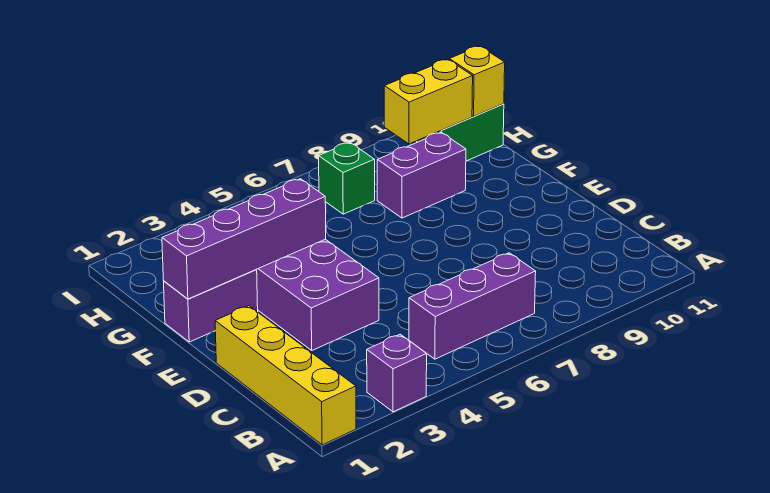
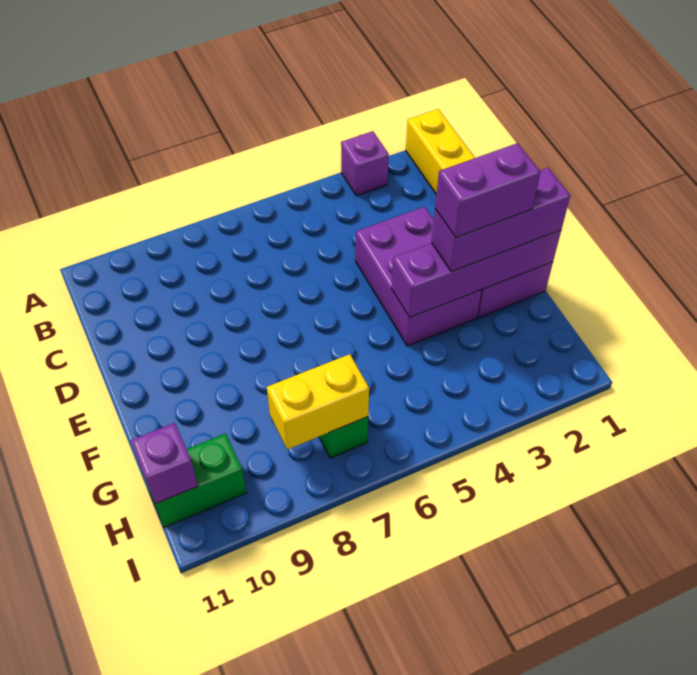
purple brick B5:B7 level 1 -> purple brick F1:F3 level 3
purple brick G8:G9 level 1 -> purple brick F2:F3 level 4
yellow brick H9:H10 level 2 -> yellow brick H7:H8 level 2
yellow brick H11 level 2 -> purple brick H11 level 2

